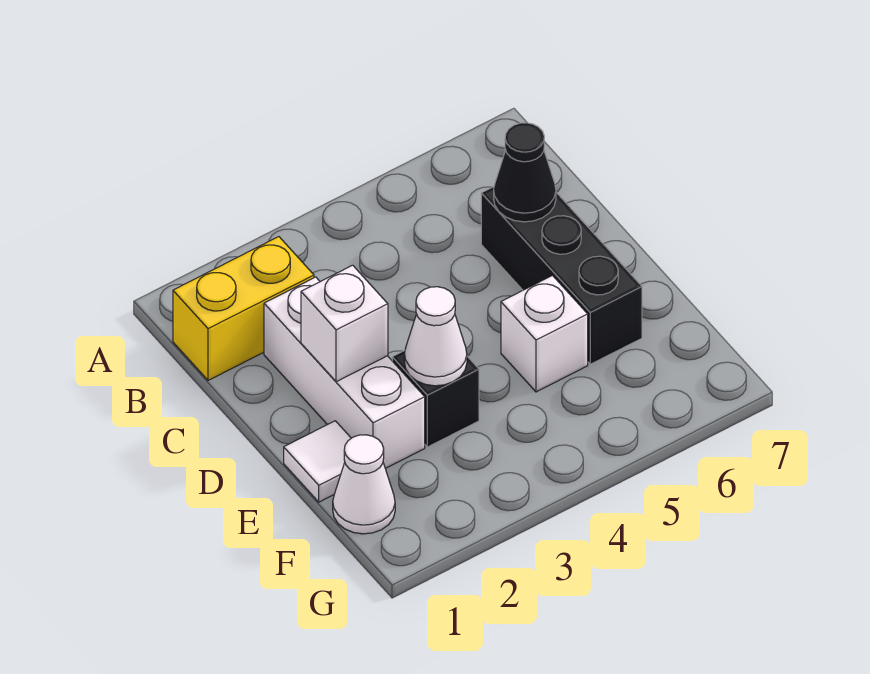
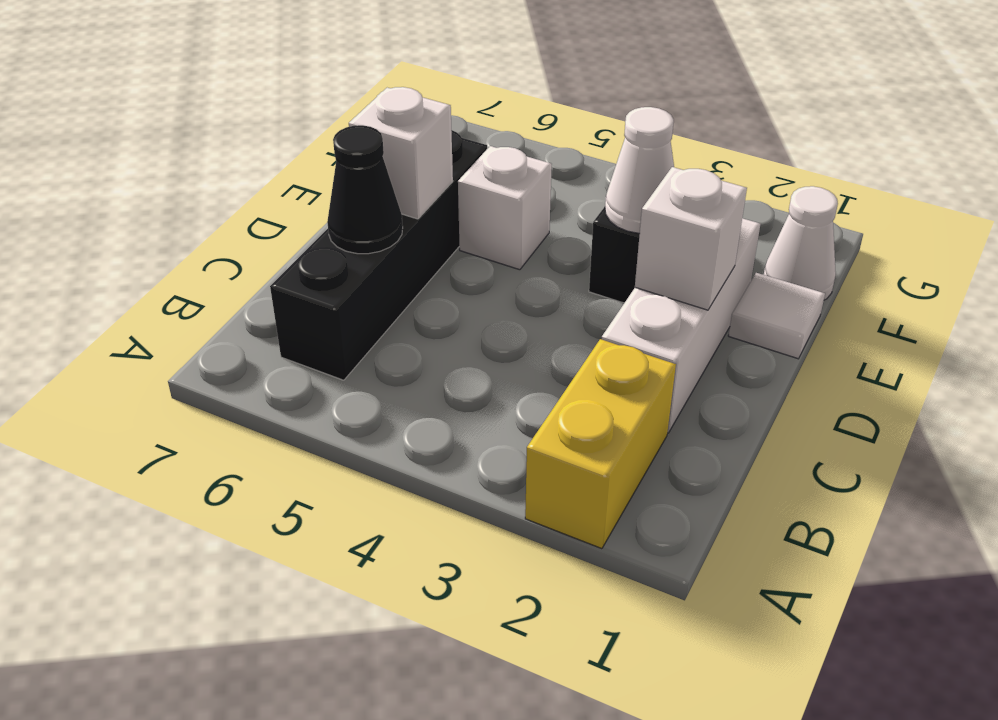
yellow brick B1:B2 level 1 -> yellow brick A2:B2 level 1
black brick C6:E6 level 1 -> black brick B6:E6 level 1
none -> white brick D6 level 2

